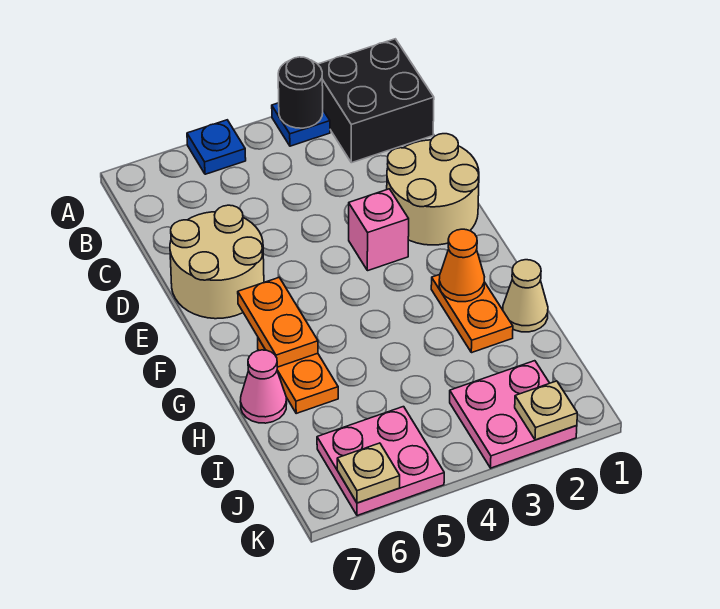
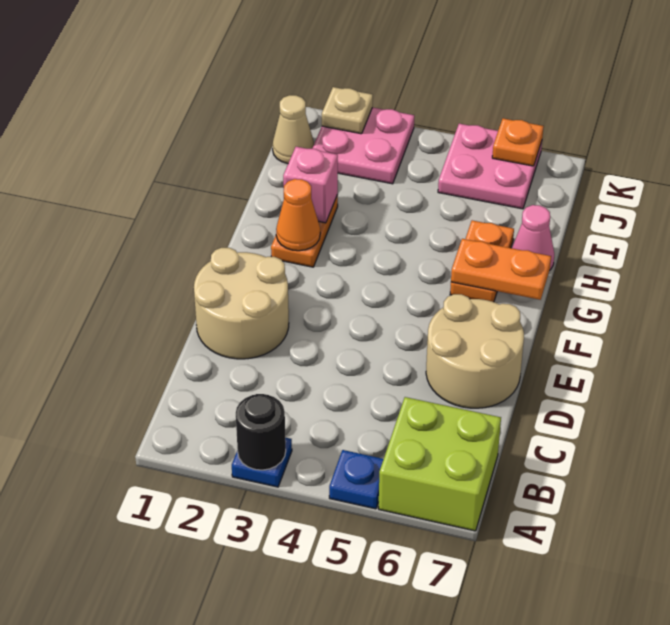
black brick A1:B2 level 1 -> none
none -> lime brick A6:B7 level 1
pink brick E3 level 1 -> pink brick H2 level 2
orange plate F6:G6 level 2 -> orange plate G6:G7 level 2
tan cone H1 level 1 -> tan cone J1 level 1
tan plate K6 level 2 -> orange plate K6 level 2

